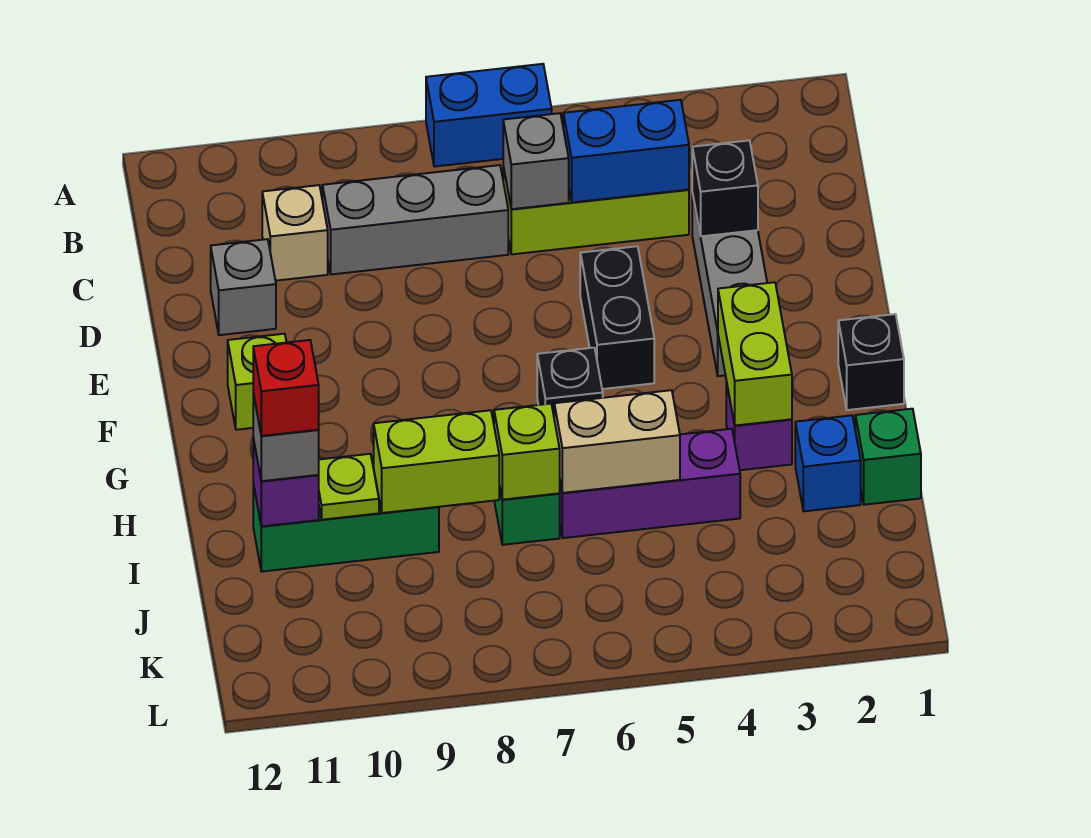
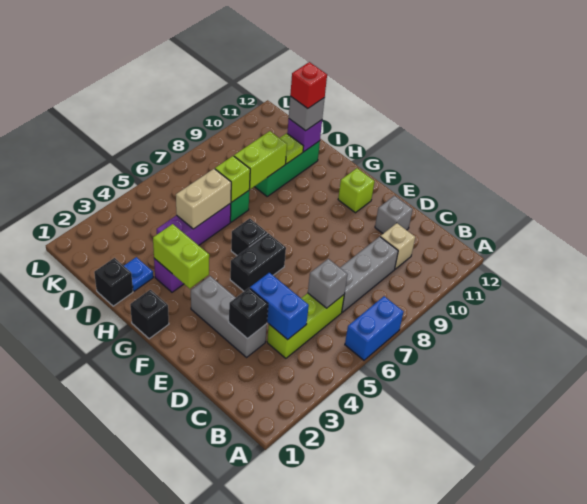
blue brick C4:C5 level 2 -> blue brick C4:D4 level 2
black brick E5:F5 level 1 -> black brick F5:F6 level 1
green brick I1 level 1 -> black brick I1 level 1
blue brick I2 level 1 -> blue plate I2 level 1

